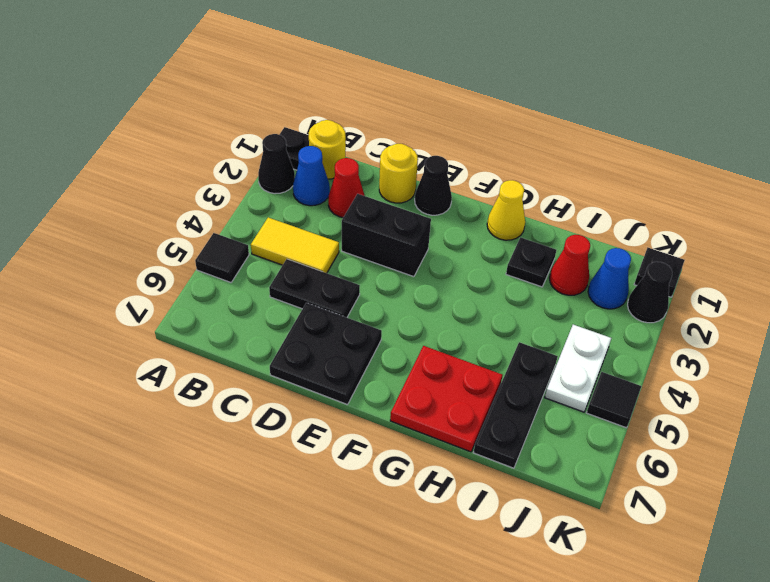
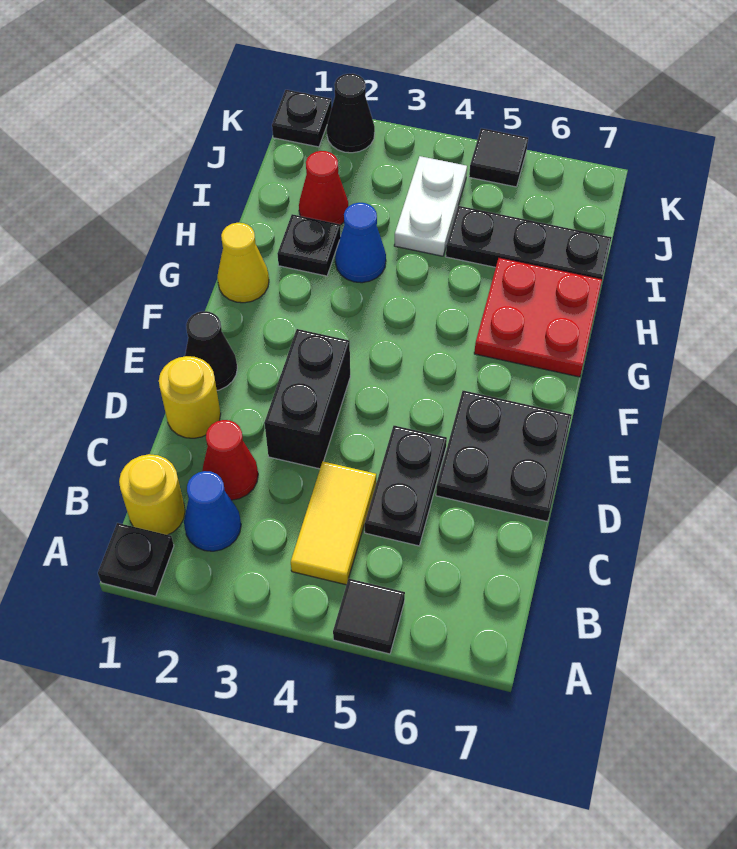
black cone A2 level 1 -> none
blue cone J2 level 1 -> blue cone H3 level 1
white plate J4:J5 level 1 -> white plate I4:J4 level 1

